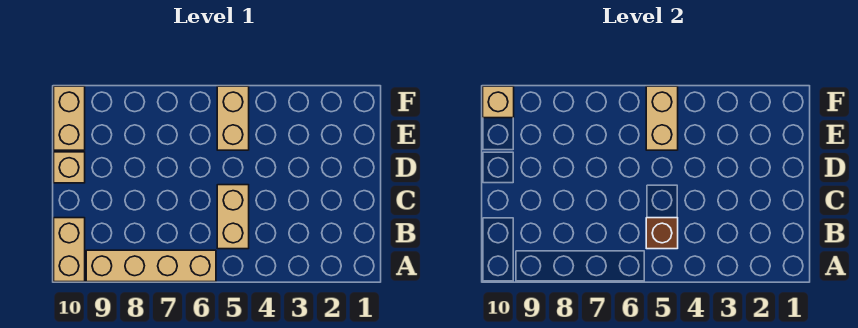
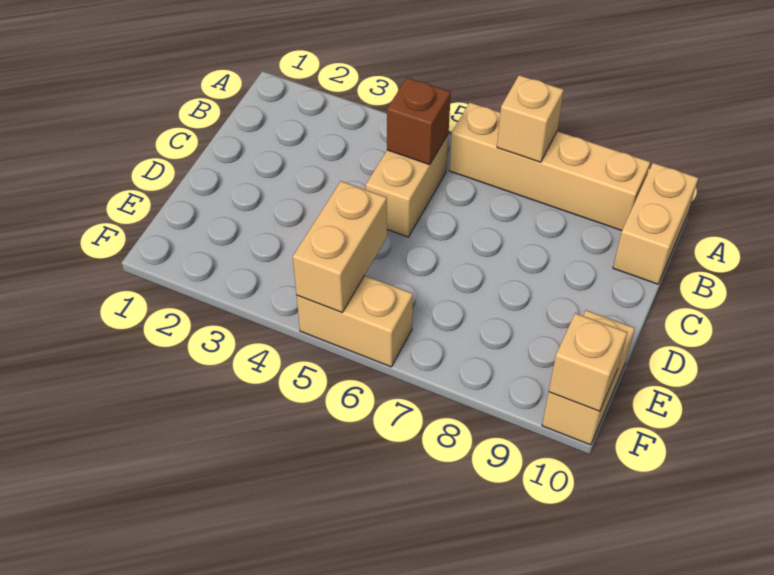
tan brick D10 level 1 -> tan brick A7 level 2
tan brick E5:F5 level 1 -> tan brick F5:F6 level 1

